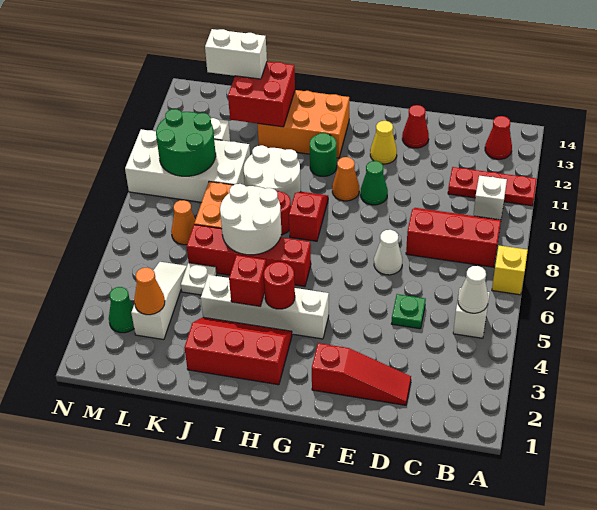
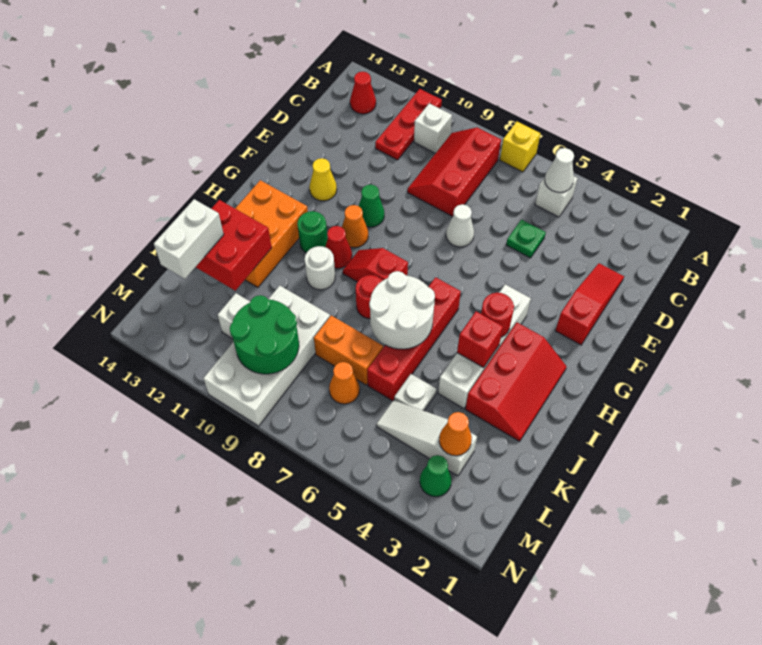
red cone E13 level 1 -> red cone H10 level 1
red slope H2:J3 level 1 top 2 -> red slope H2:J3 level 1 top 3
white round brick I9:J10 level 1 -> white round brick I10 level 1

